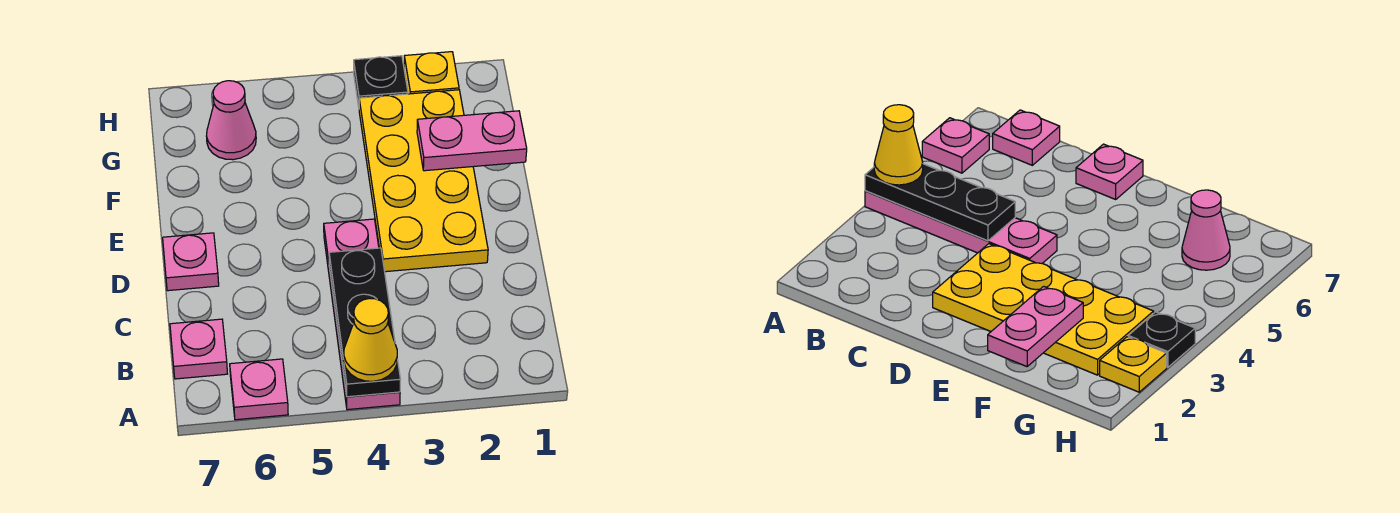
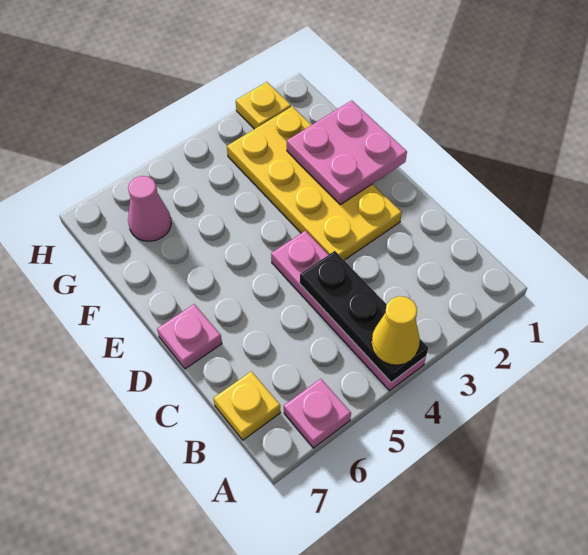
pink plate B7 level 1 -> yellow plate B7 level 1
pink plate F1:F2 level 2 -> pink plate E1:F2 level 2
black plate H3 level 1 -> none

